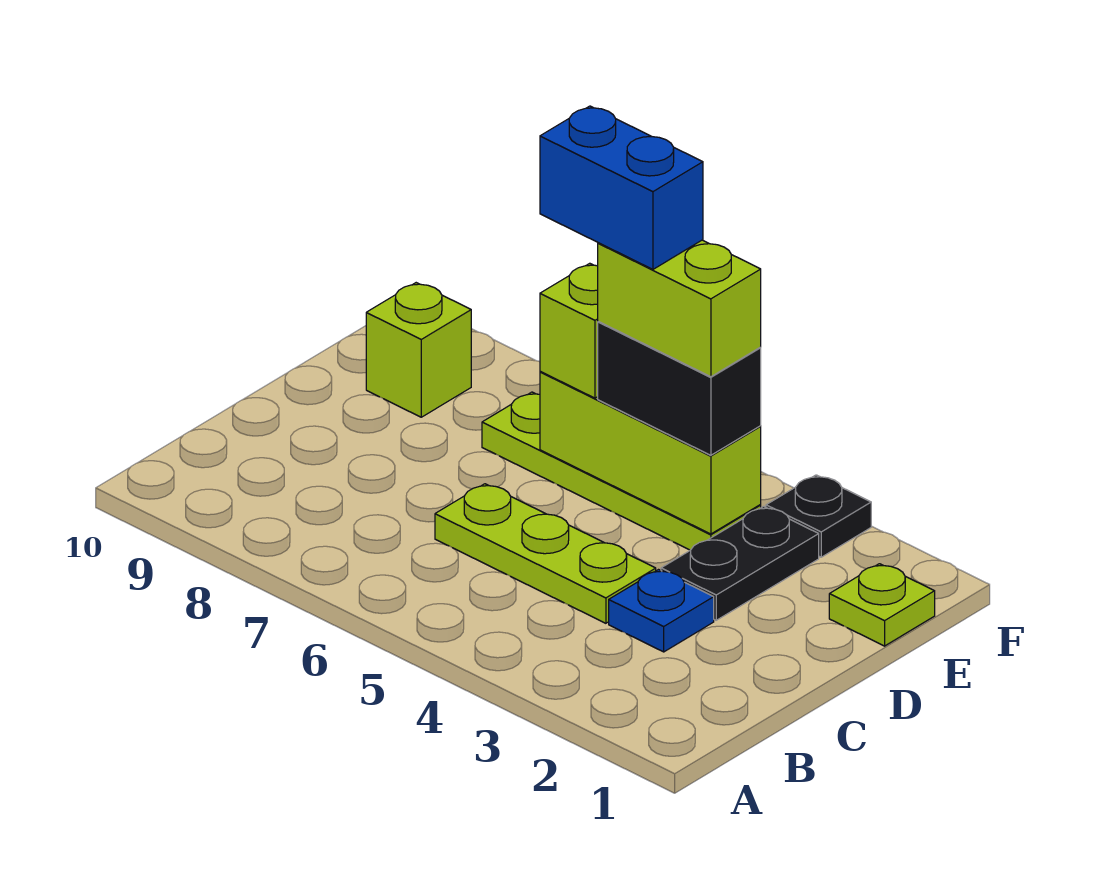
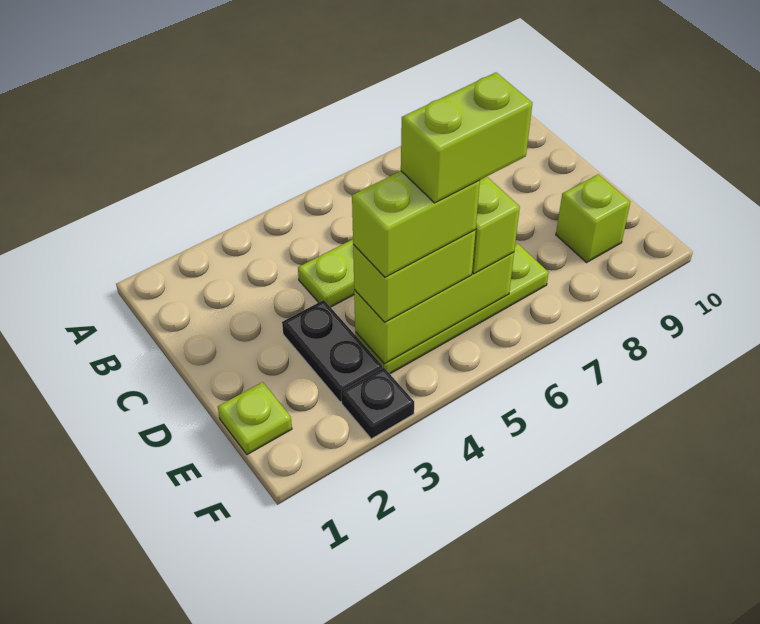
blue plate C3 level 1 -> none
black brick E4:E5 level 3 -> lime brick E4:E5 level 3
blue brick E5:E6 level 5 -> lime brick E5:E6 level 5

